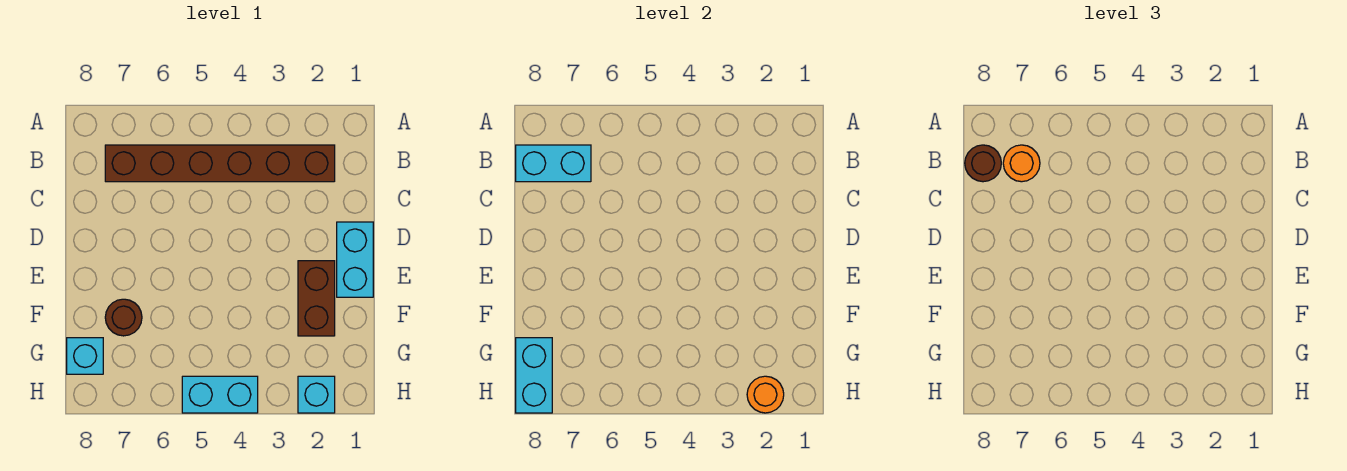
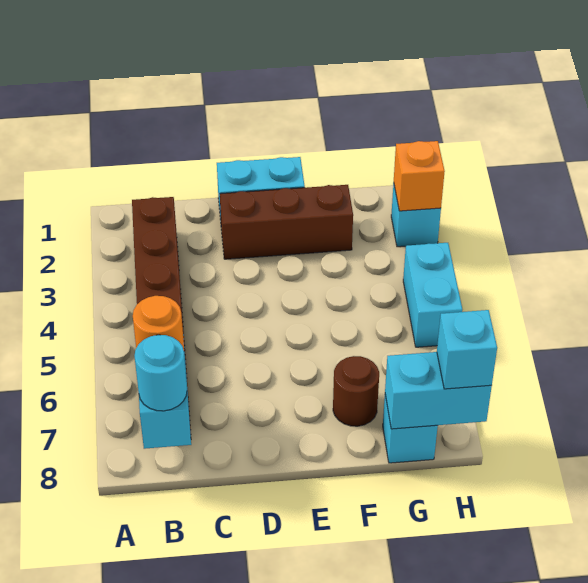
brown round brick B8 level 3 -> cyan round brick B8 level 3
brown brick E2:F2 level 1 -> brown brick D2:F2 level 1
orange round brick H2 level 2 -> orange brick H2 level 2
none -> cyan brick H8 level 3

